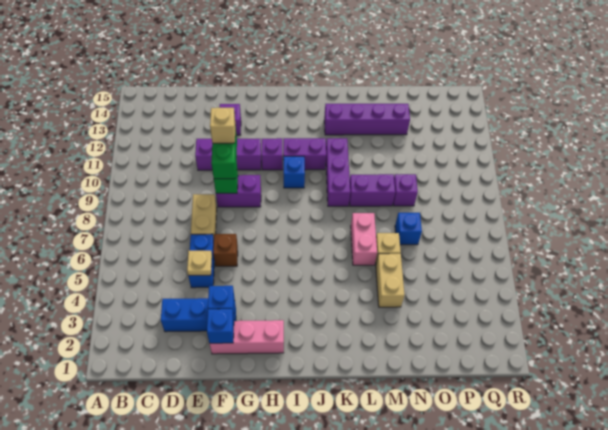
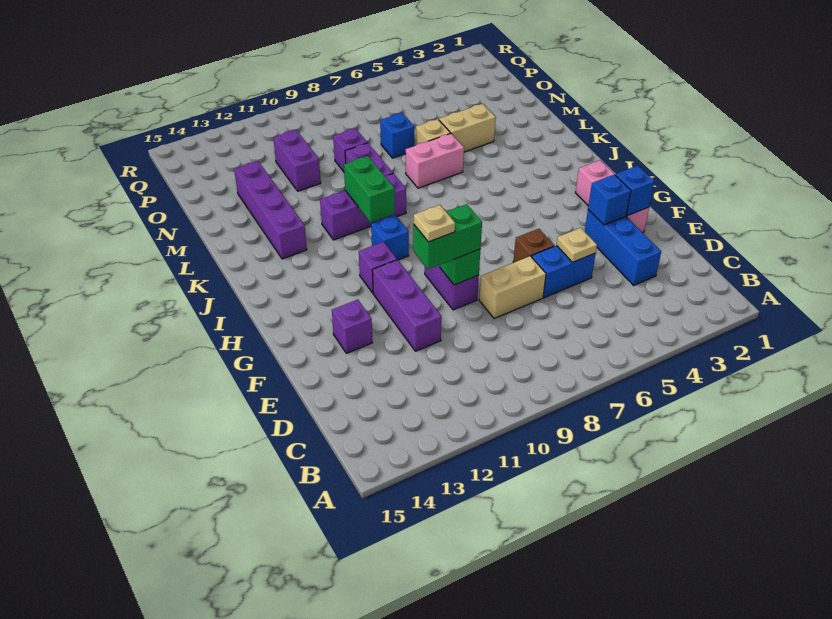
tan brick F10 level 4 -> tan plate F10 level 4
purple brick I11:J11 level 1 -> purple brick N11:O11 level 1
none -> green brick J10:K10 level 2

